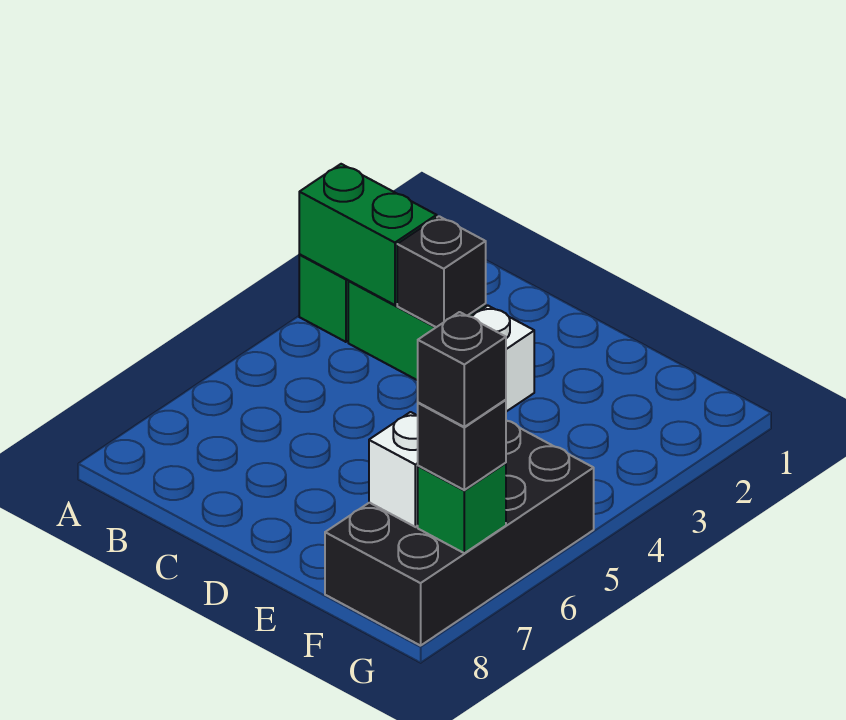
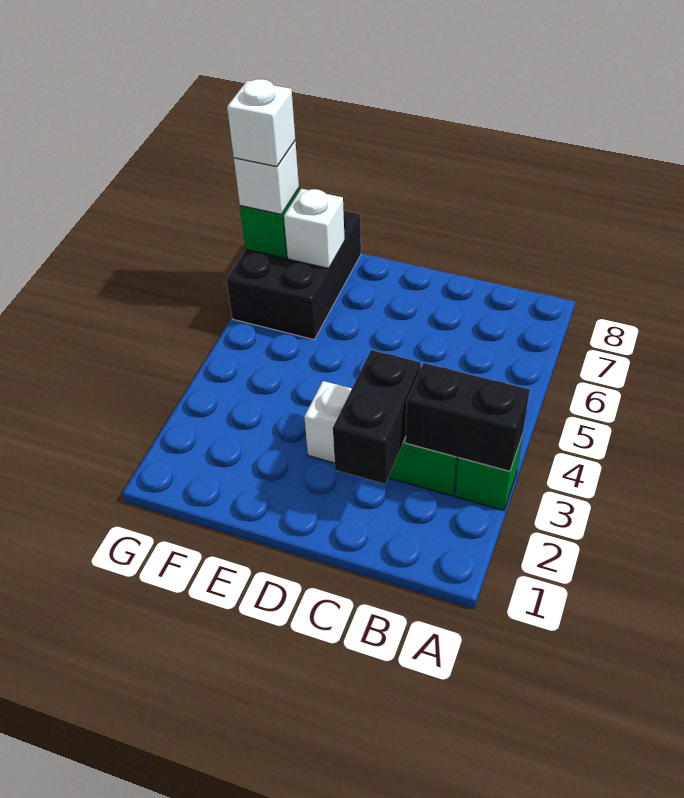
green brick A3:B3 level 2 -> black brick A3:B3 level 2
black brick C3 level 2 -> black brick C2:C3 level 2
black brick F5:G8 level 1 -> black brick F6:G8 level 1
black brick G7 level 3 -> white brick G7 level 3
black brick G7 level 4 -> white brick G7 level 4

